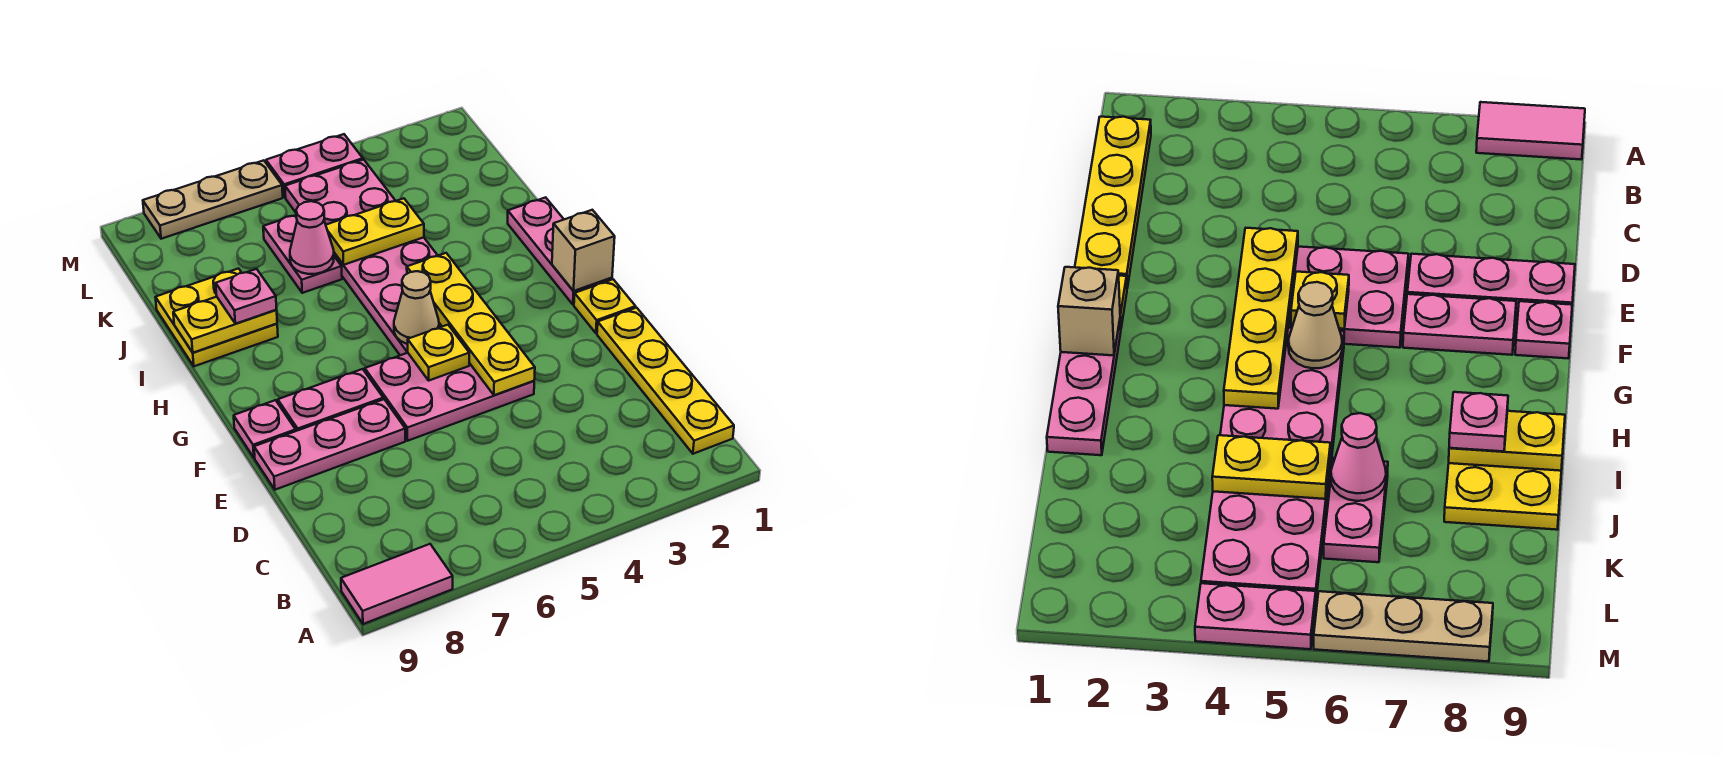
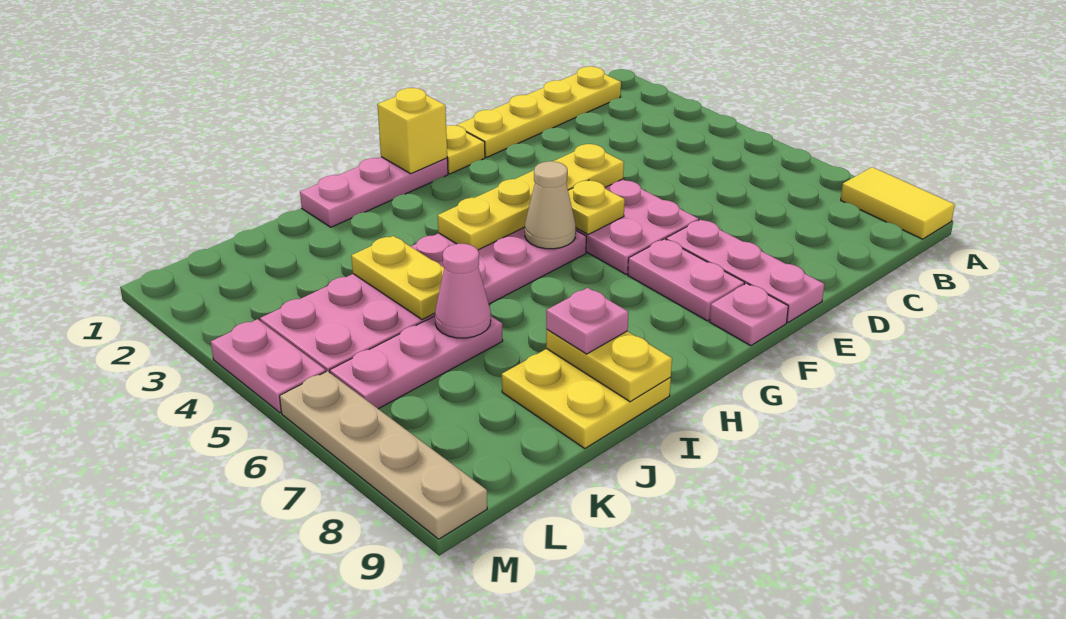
pink tile A8:A9 level 1 -> yellow tile A8:A9 level 1
tan brick G1 level 2 -> yellow brick G1 level 2
pink plate J6:K6 level 1 -> pink plate J6:L6 level 1
tan plate M6:M8 level 1 -> tan plate M6:M9 level 1

